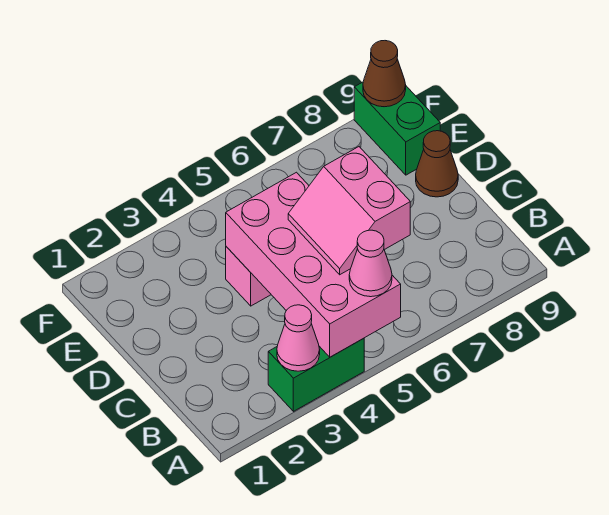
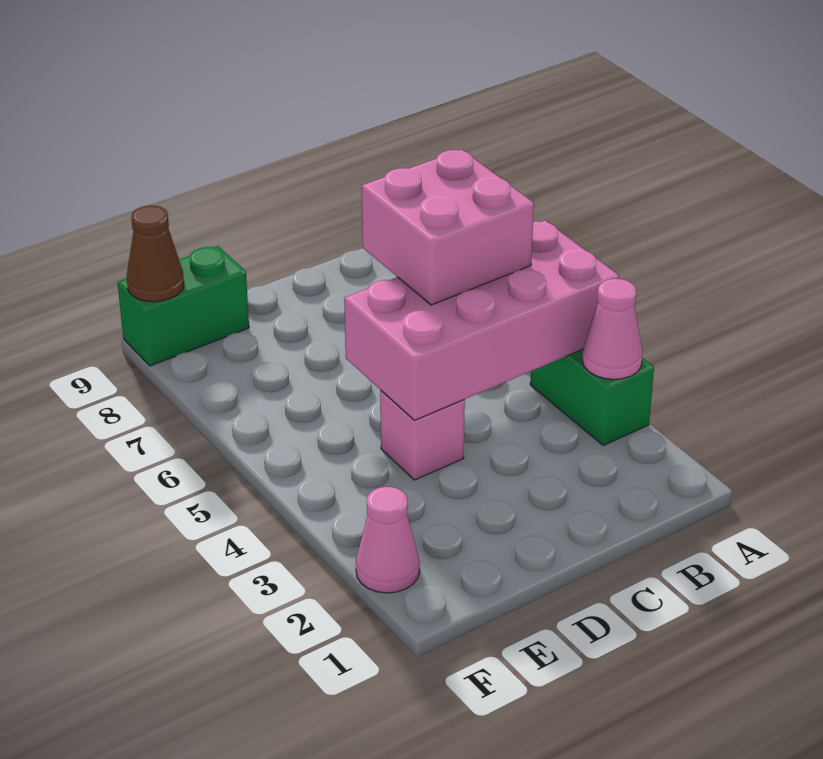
pink cone A5 level 3 -> pink cone F2 level 1
pink slope B5:C6 level 3 top 6 -> pink brick B5:C6 level 3
brown cone D9 level 1 -> none

